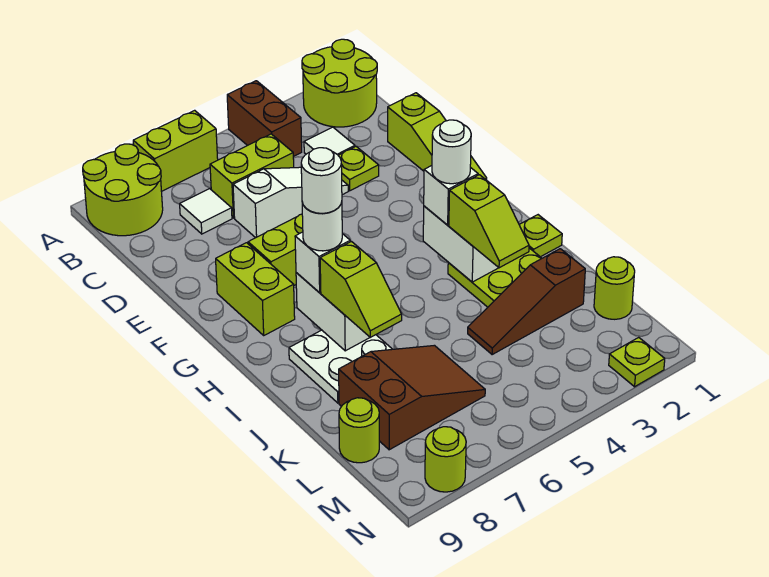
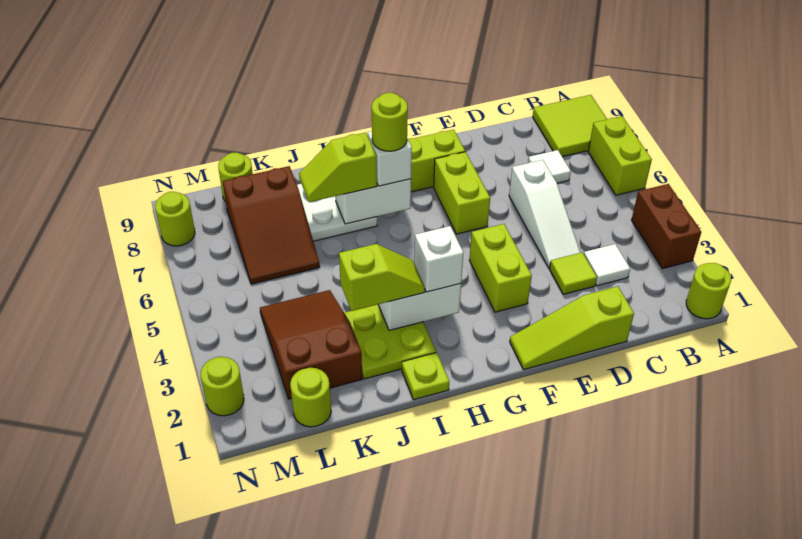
lime round brick A1:B2 level 1 -> lime round brick A1 level 1
brown brick A4:B4 level 1 -> brown brick A3:A4 level 1
lime round brick A8:B9 level 1 -> lime tile A8:B9 level 1
lime brick C5:C6 level 1 -> lime brick F3:F4 level 1
lime plate D3 level 1 -> lime tile D3 level 1
white round brick H3 level 4 -> none
white round brick H7 level 4 -> lime round brick H7 level 4
white round brick H7 level 5 -> none
lime slope I3:J3 level 3 top I -> lime slope I3:J3 level 3 top J
brown slope K2:K4 level 1 top 2 -> brown slope K2:L4 level 1 top 2
lime plate N2 level 1 -> lime round brick N2 level 1

